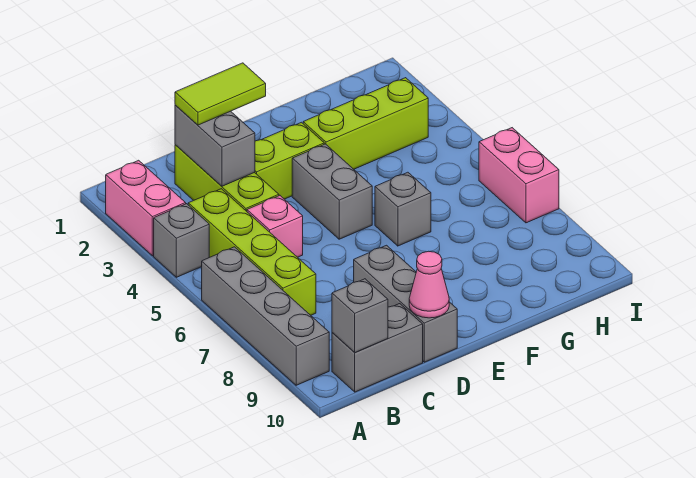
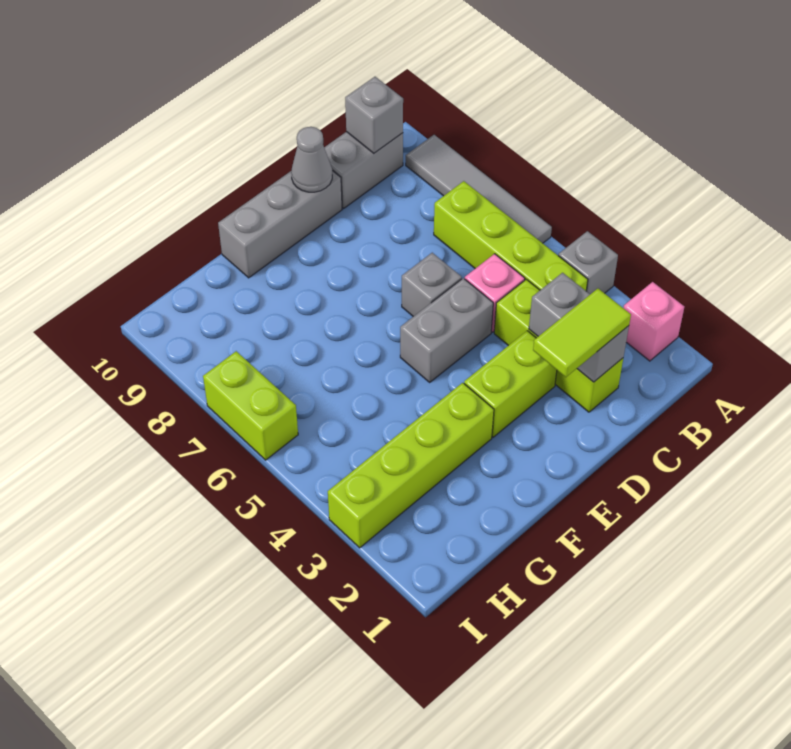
pink brick A2:A3 level 1 -> pink brick A2 level 1
grey brick A6:A9 level 1 -> grey tile A6:A9 level 1
grey brick D8:D10 level 1 -> grey brick D10:F10 level 1
pink cone D10 level 2 -> grey cone D10 level 2
grey brick E4:E5 level 1 -> grey brick D5:E5 level 1
lime brick F3:H3 level 1 -> lime brick F3:I3 level 1
grey brick F6 level 1 -> grey brick D6 level 1
pink brick I6:I7 level 1 -> lime brick I6:I7 level 1

